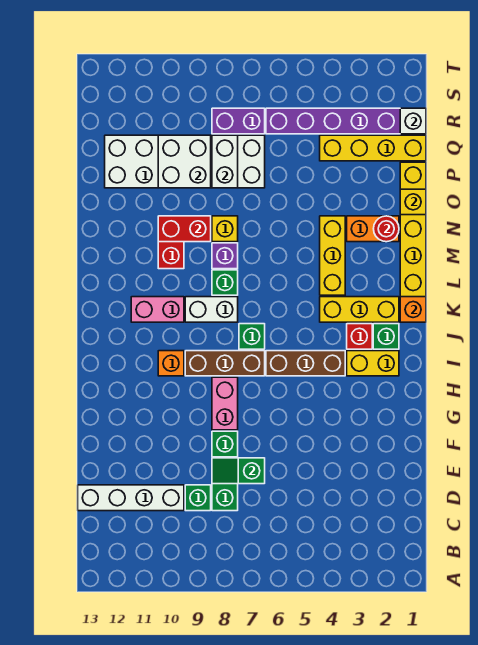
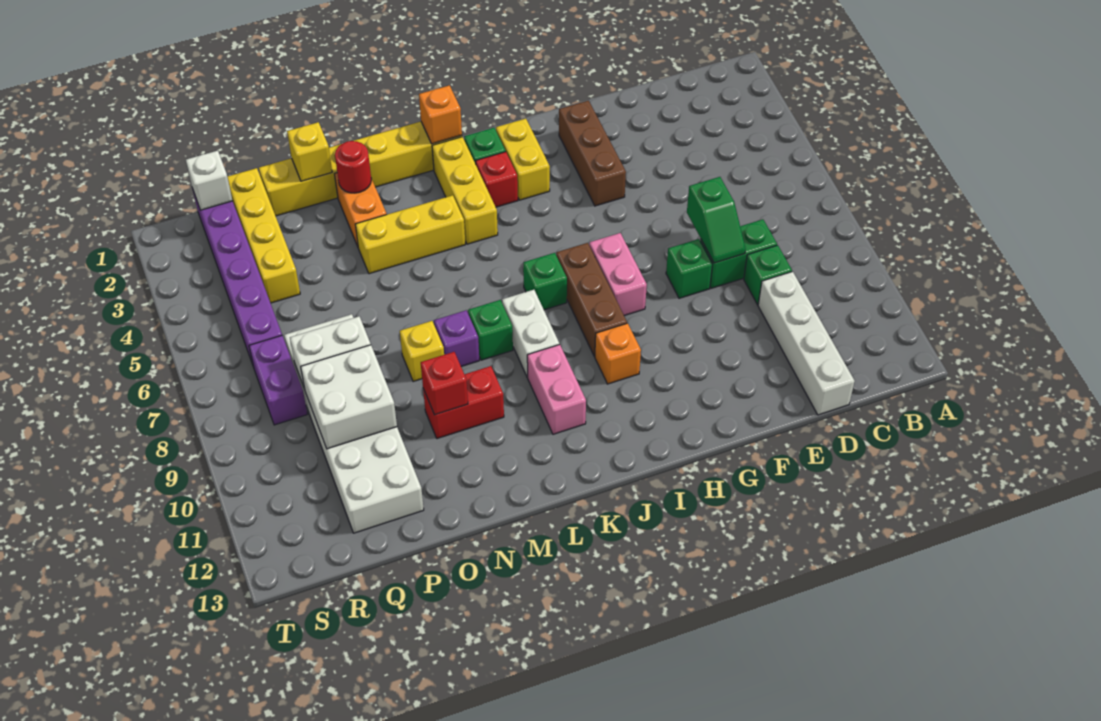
pink brick G8:H8 level 1 -> pink brick H7:H8 level 1
brown brick I4:I6 level 1 -> brown brick G2:G4 level 1
red brick N9:N10 level 2 -> red brick N10 level 2

